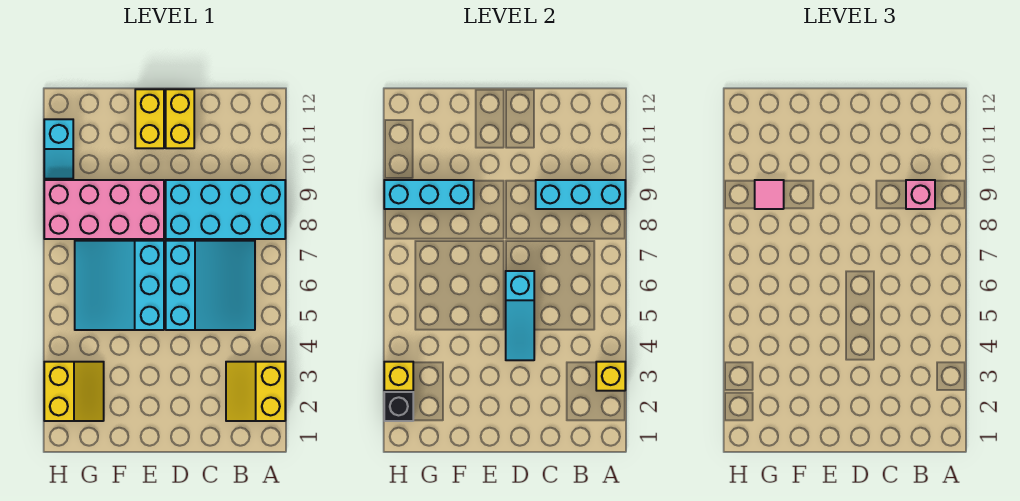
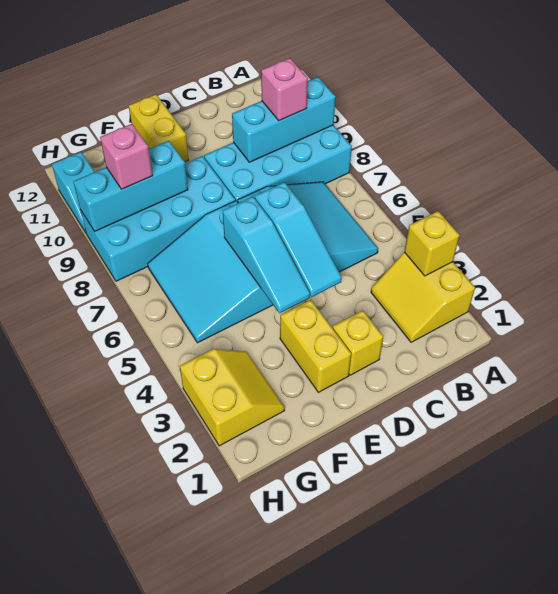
yellow brick D11:D12 level 1 -> yellow brick E2:E3 level 1
none -> cyan slope E4:E6 level 2 top 6
pink brick E8:H9 level 1 -> cyan brick E8:H9 level 1
pink tile G9 level 3 -> pink brick G9 level 3
black brick H2 level 2 -> none
yellow brick H3 level 2 -> yellow brick D2 level 1

